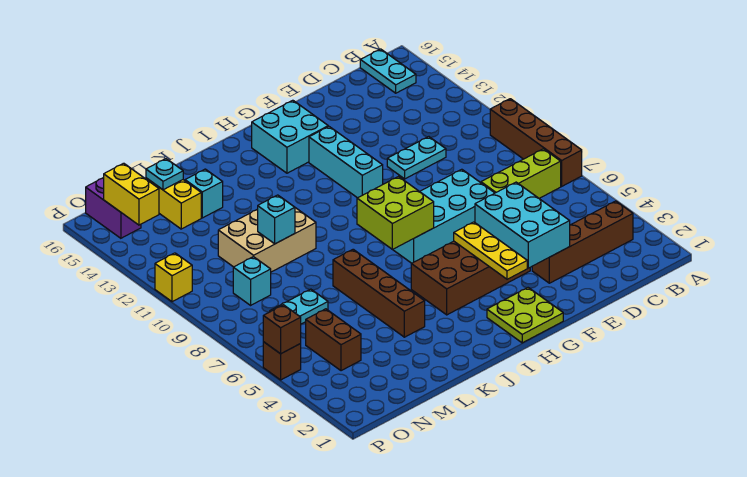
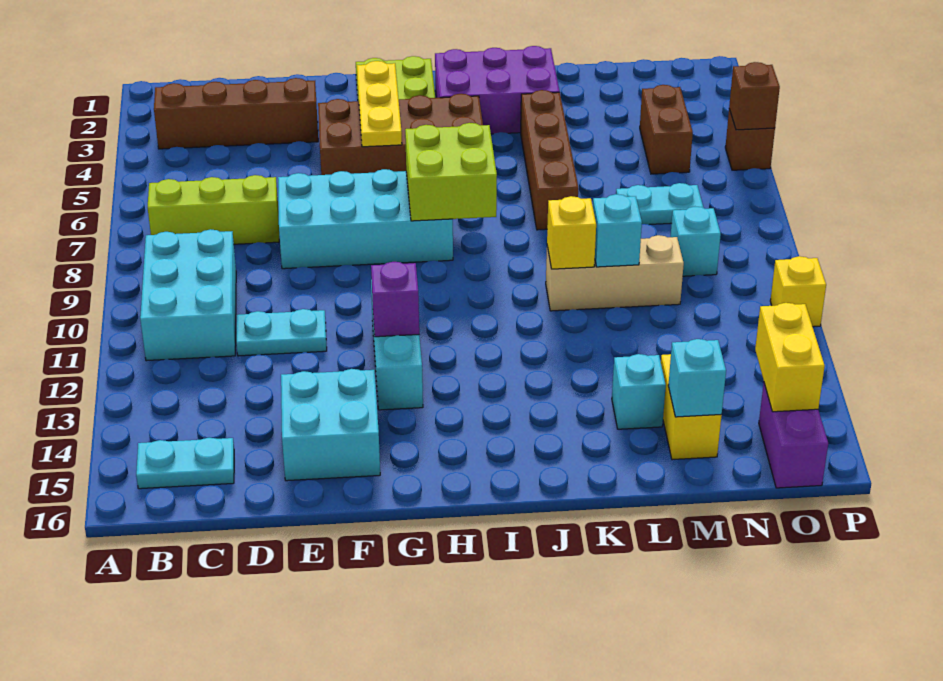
brown brick A7:A10 level 1 -> none
cyan plate B15:B16 level 1 -> cyan plate B15:C15 level 1
cyan brick E3:F5 level 2 -> cyan brick B9:C11 level 1
none -> purple brick G12 level 2
cyan brick G14:H15 level 1 -> cyan brick E14:F15 level 1
none -> purple brick I2:K3 level 1
tan brick K10:M11 level 1 -> tan brick K10:M10 level 1
none -> yellow brick K10 level 2
cyan plate M15 level 2 -> cyan brick M15 level 2

